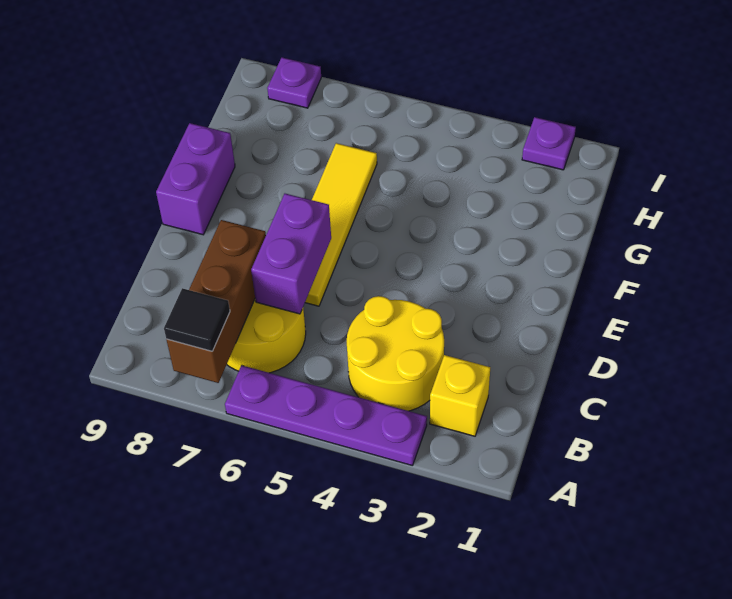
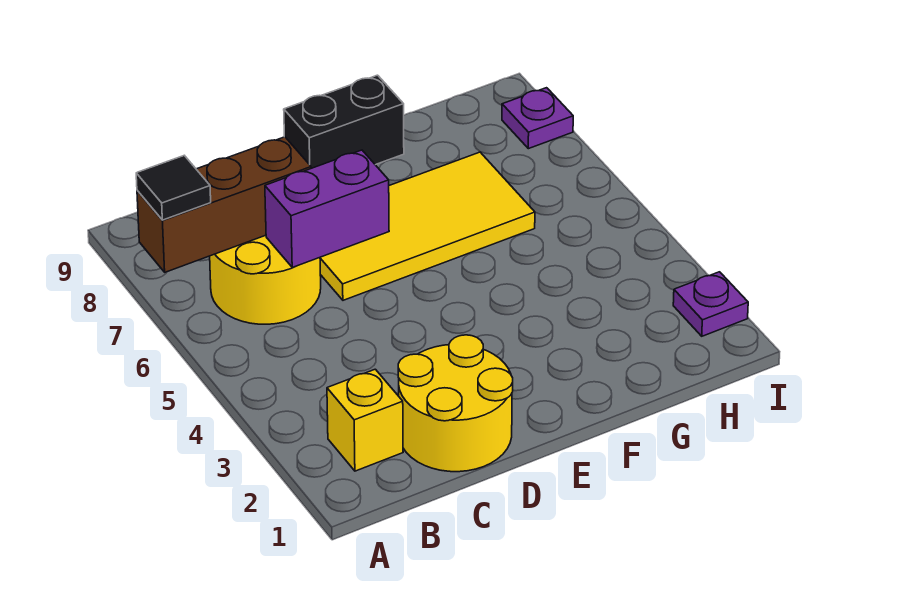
purple plate A3:A6 level 1 -> none
yellow round brick B3:C4 level 1 -> yellow round brick C1:D2 level 1
yellow tile D6:G6 level 1 -> yellow tile D6:G7 level 1
purple brick E9:F9 level 1 -> black brick E9:F9 level 1

